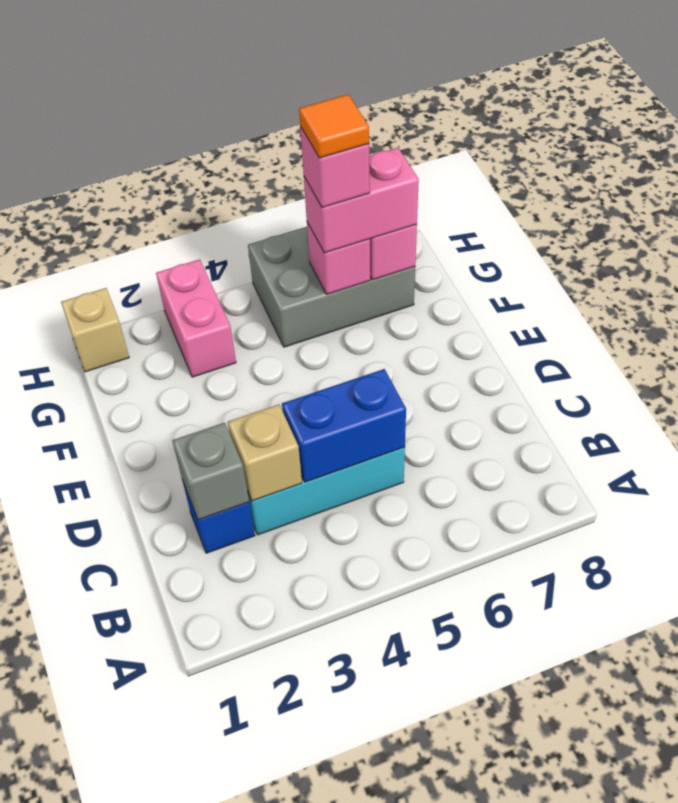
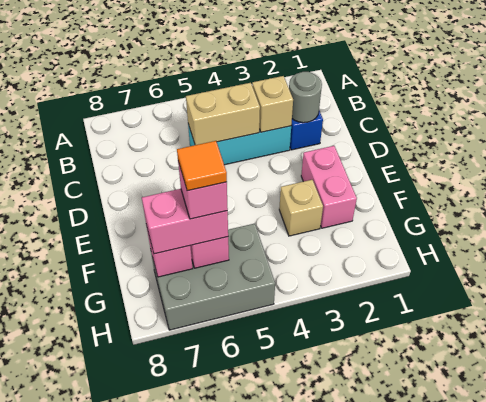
grey brick C2 level 2 -> grey round brick C2 level 2
blue brick C4:C5 level 2 -> tan brick C4:C5 level 2
pink brick G3:H3 level 1 -> pink brick E2:F2 level 1
tan brick H1 level 1 -> tan brick F3 level 1

